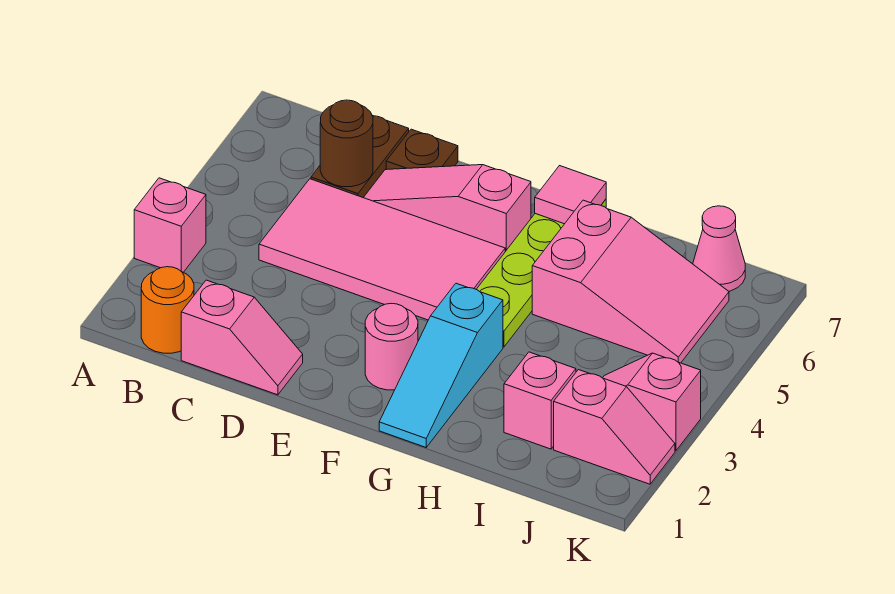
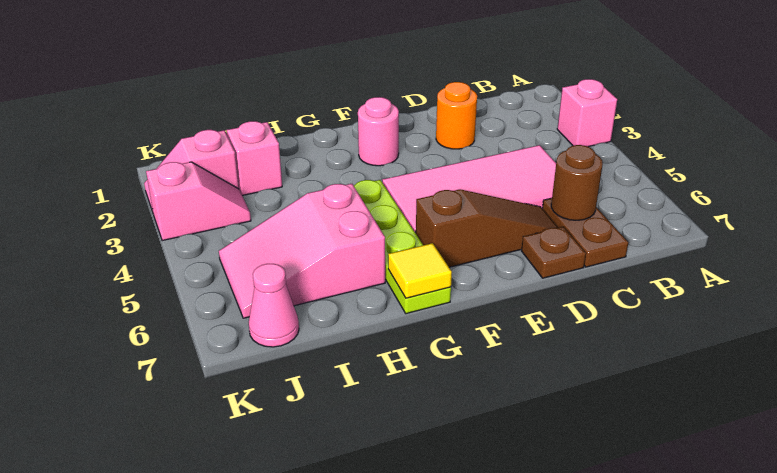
orange round brick B1 level 1 -> orange round brick D2 level 1
pink slope C1:D1 level 1 top C -> none
pink slope D6:F6 level 1 top F -> brown slope D6:F6 level 1 top F
cyan slope G1:G3 level 1 top 3 -> none
pink tile G7 level 2 -> yellow tile G7 level 2

